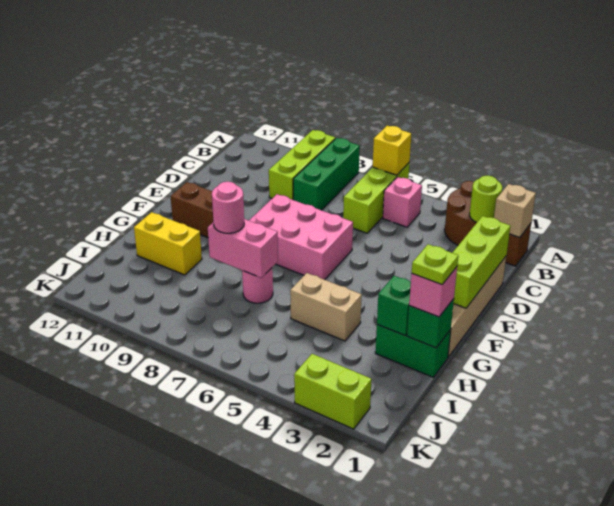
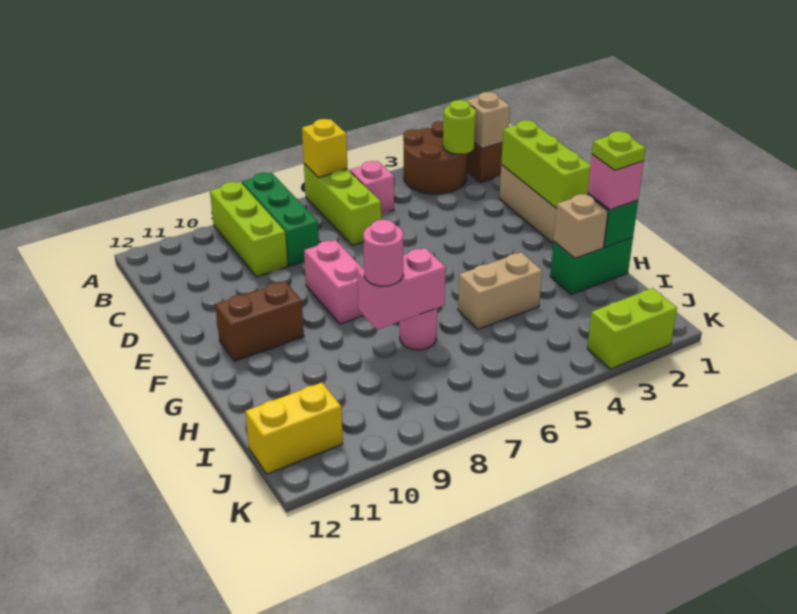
pink brick E6:F8 level 1 -> pink brick E8:F8 level 1
green brick H2 level 2 -> tan brick H2 level 2
yellow brick H10:H11 level 1 -> yellow brick J11:J12 level 1

